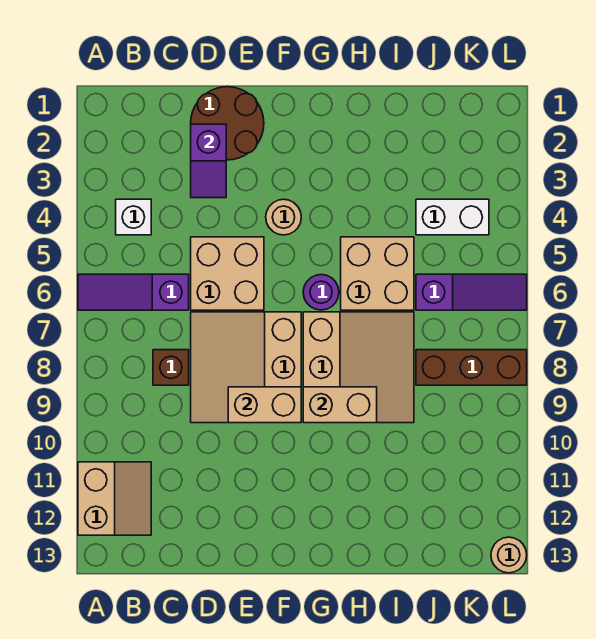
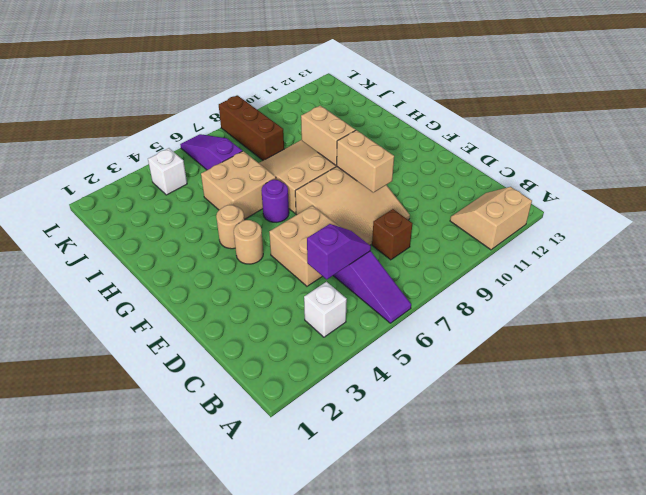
brown round brick D1:E2 level 1 -> none
purple slope D2:D3 level 2 top 2 -> purple slope C5:C6 level 2 top 5
white brick J4:K4 level 1 -> white brick K4 level 1
tan round brick L13 level 1 -> tan round brick G4 level 1

